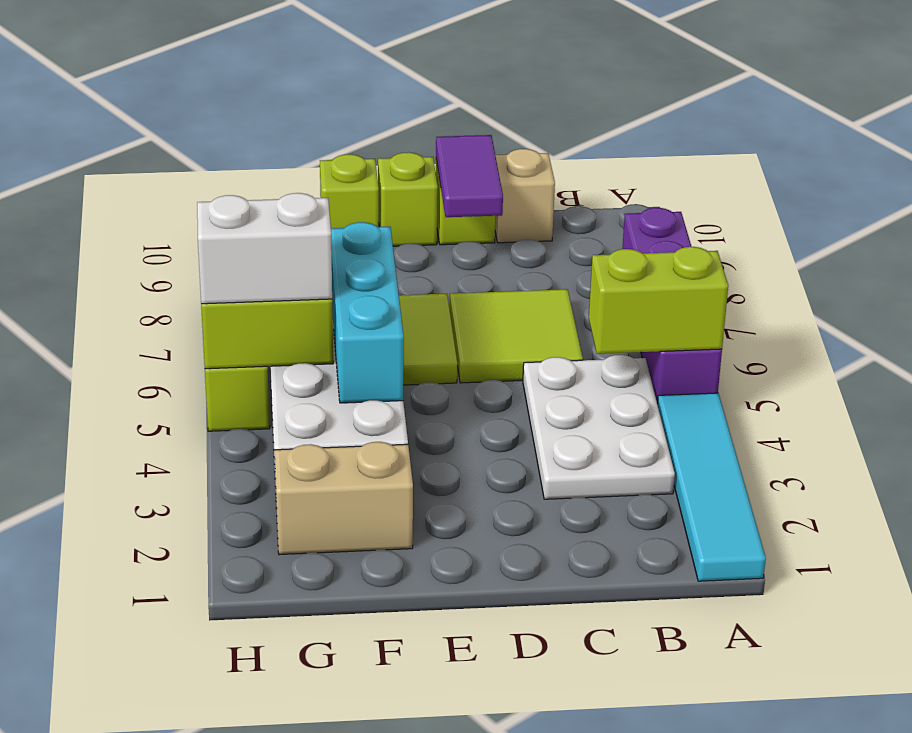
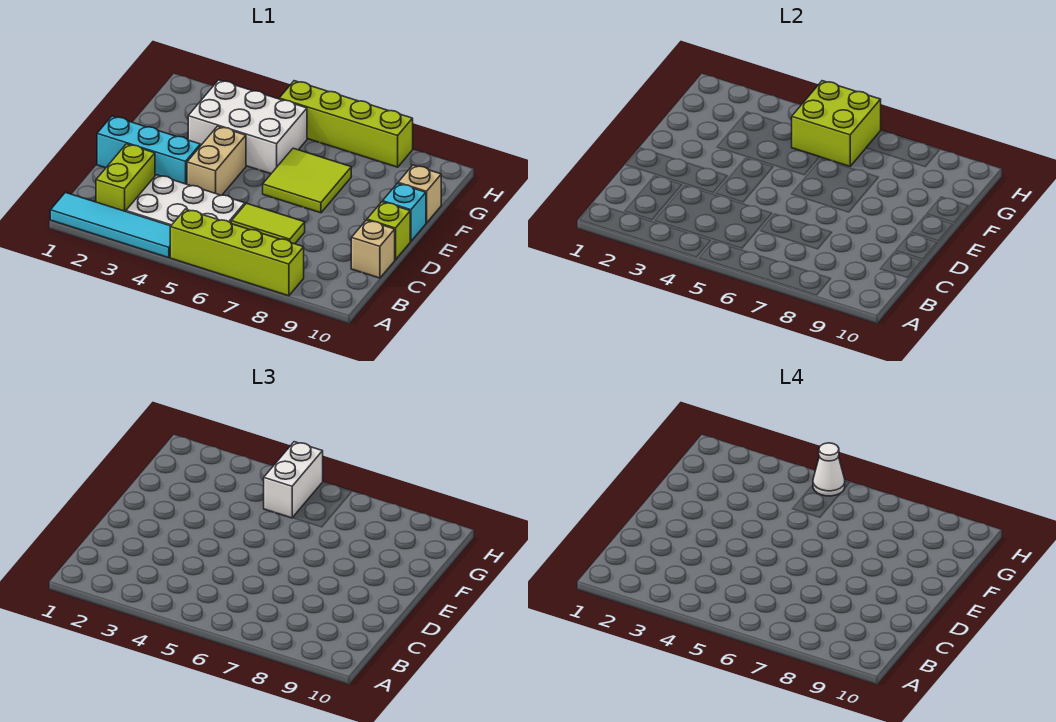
purple brick A5:A8 level 1 -> lime brick A5:A8 level 1
lime brick A5:B5 level 2 -> lime brick B2:C2 level 1
lime tile C6:D7 level 1 -> lime tile C6:C7 level 1
purple tile D9:D10 level 2 -> none
lime brick E10 level 1 -> cyan brick E10 level 1
tan brick F2:G2 level 1 -> tan brick D4:E4 level 1
cyan brick F4:F6 level 2 -> cyan brick D1:D3 level 1
lime brick F10 level 1 -> tan brick F10 level 1
none -> white cone H5 level 4

